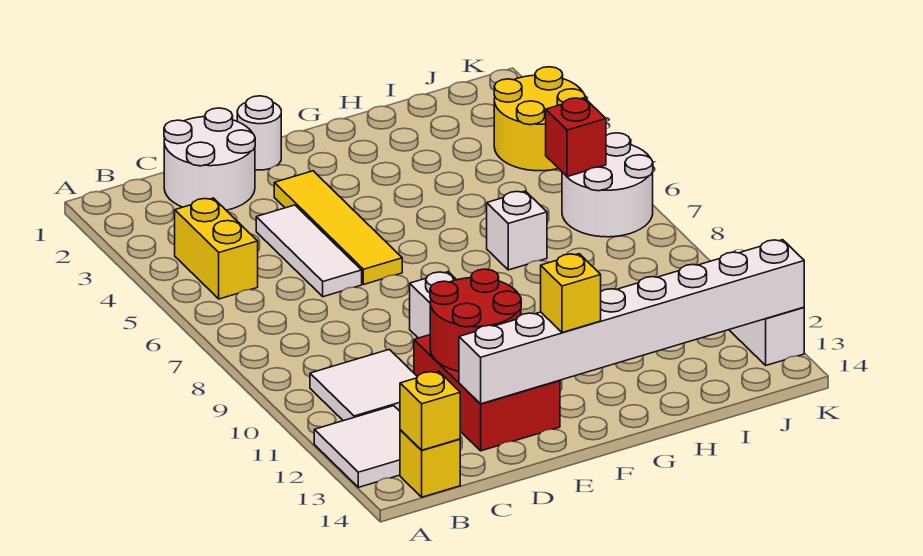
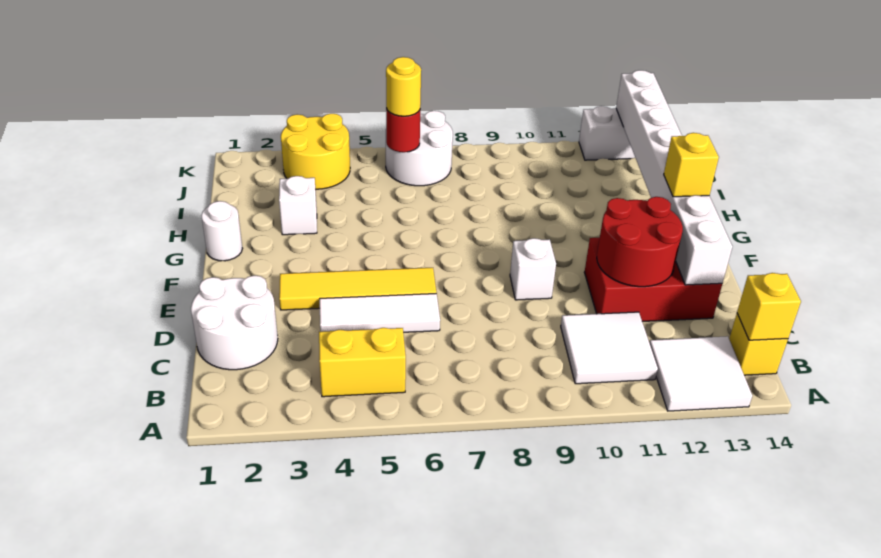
white round brick E1 level 1 -> white round brick G1 level 1
white brick H7 level 1 -> white brick H3 level 1
red brick J6 level 2 -> red round brick J6 level 2
none -> yellow round brick J6 level 3

